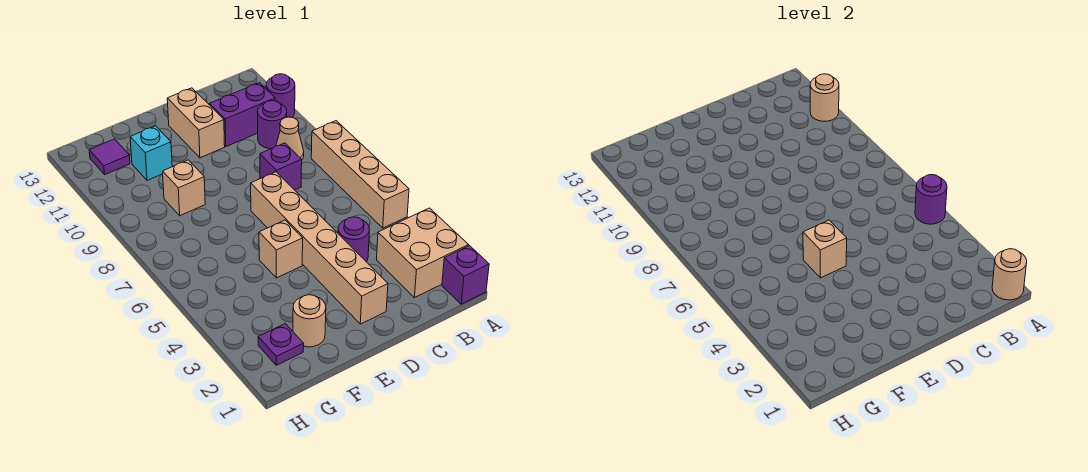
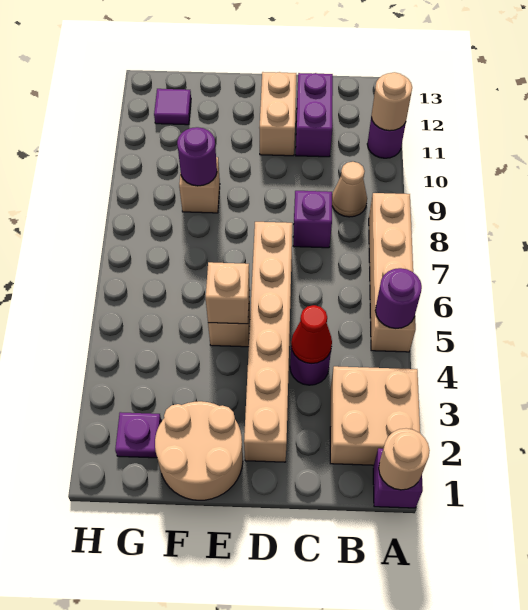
purple round brick B10 level 1 -> purple round brick F9 level 2
purple brick B11:C11 level 1 -> purple brick C11:C12 level 1
none -> red cone C4 level 2
tan round brick F2 level 1 -> tan round brick E1:F2 level 1
cyan brick F11 level 1 -> none

